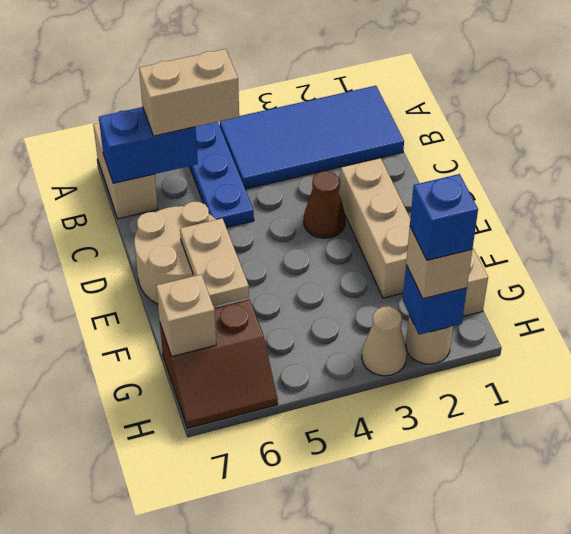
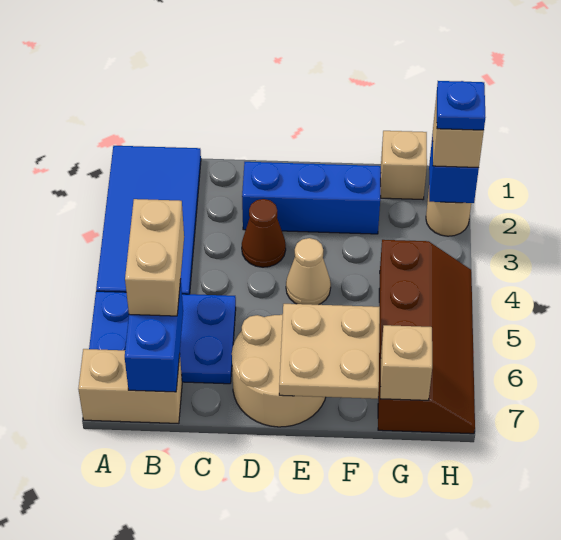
blue plate A5:C5 level 1 -> blue plate A5:C6 level 1
tan brick D2:F2 level 1 -> blue brick D2:F2 level 1
tan plate E6:F6 level 2 -> tan plate E6:F7 level 2
brown slope G6:H7 level 1 top G -> brown slope G4:H7 level 1 top G
blue brick H2 level 4 -> blue plate H2 level 4
tan cone H3 level 1 -> tan cone E4 level 1

